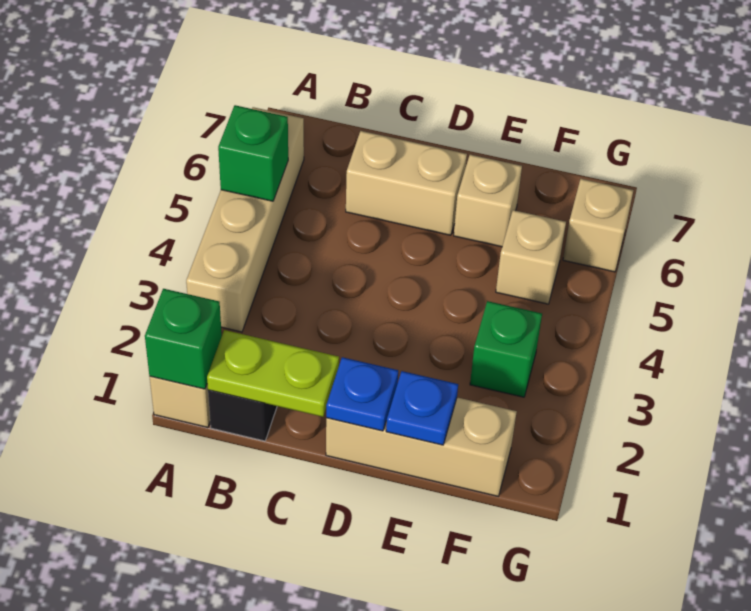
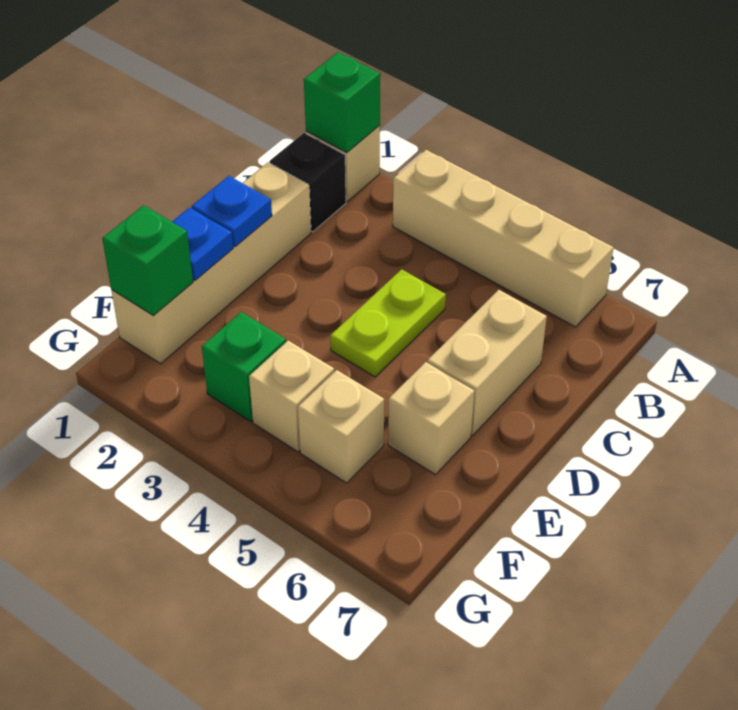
green brick A5 level 2 -> green brick F1 level 2
lime plate B1:C1 level 2 -> lime plate C4:D4 level 1
tan brick D1:F1 level 1 -> tan brick C1:F1 level 1
tan brick G6 level 1 -> tan brick F4 level 1

